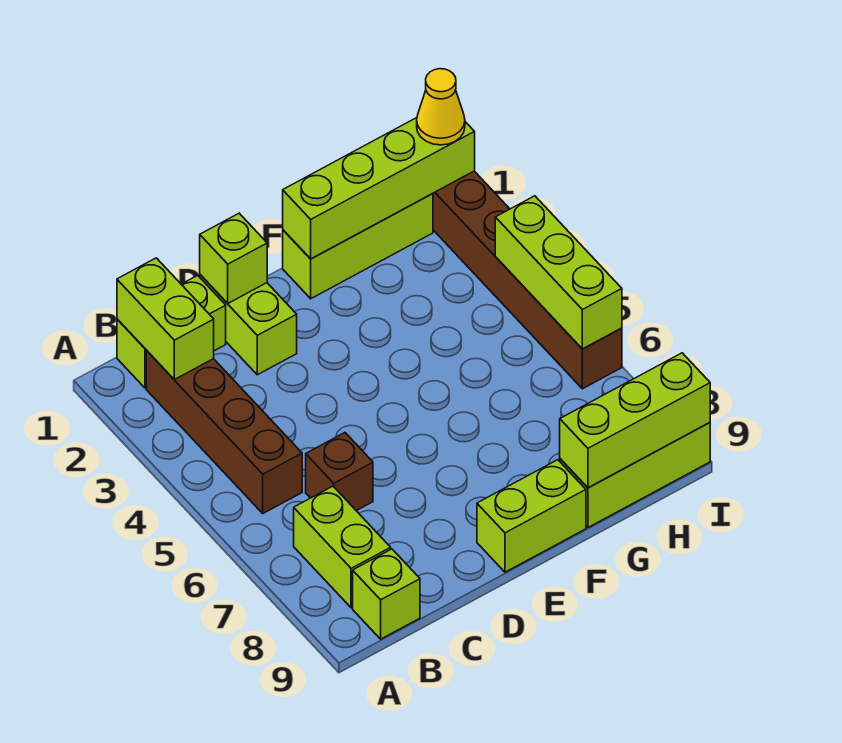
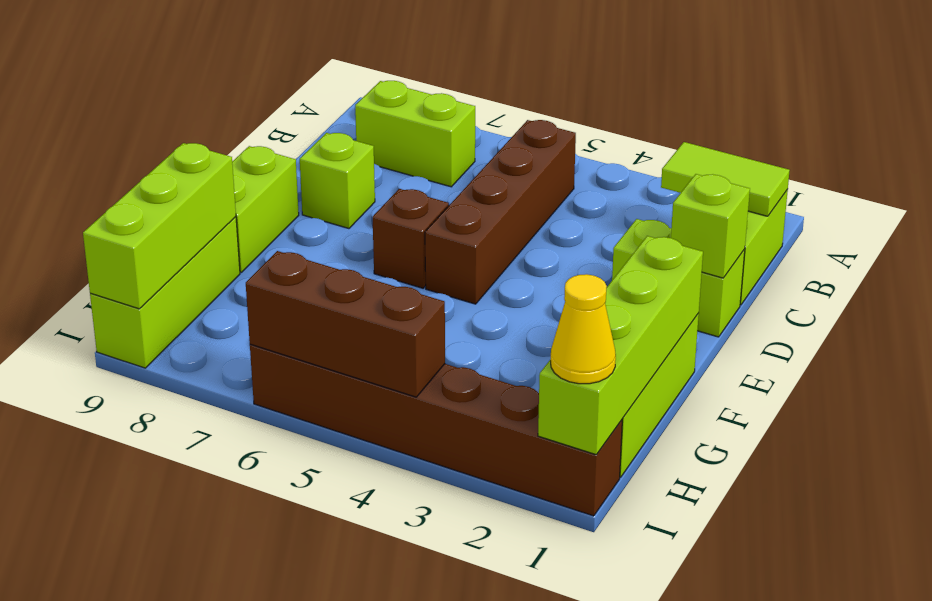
lime brick B1:B2 level 2 -> lime tile B1:B2 level 2
brown brick B2:B5 level 1 -> brown brick B5:E5 level 1
lime brick B9 level 1 -> lime brick D8 level 1
brown brick C6 level 1 -> brown brick E6 level 1
lime brick I4:I6 level 2 -> brown brick I4:I6 level 2

